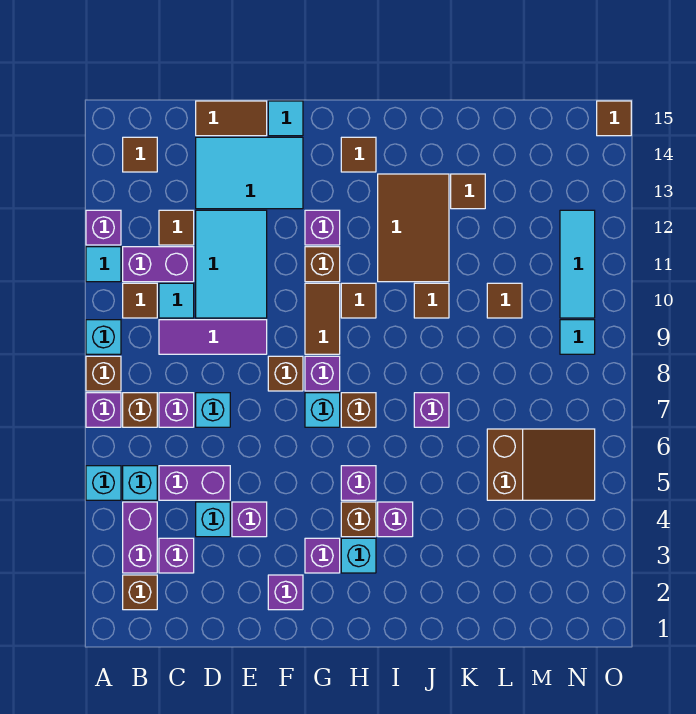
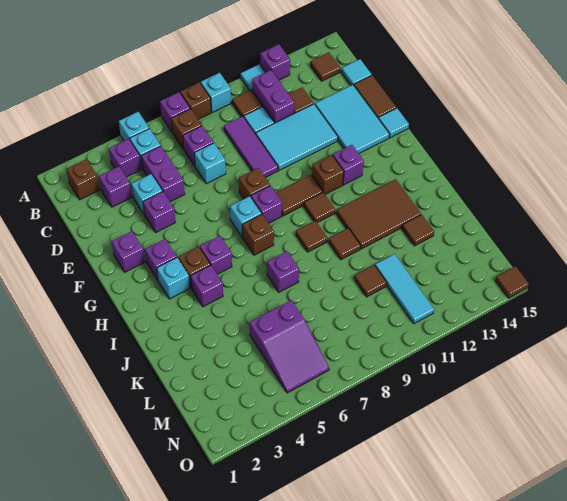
purple brick B3:B4 level 1 -> purple brick B4 level 1
brown tile H14 level 1 -> brown tile I9 level 1
brown slope L5:N6 level 1 top L -> purple slope L5:N6 level 1 top L
cyan tile N9 level 1 -> cyan tile C15 level 1
cyan tile N10:N12 level 1 -> cyan tile L11:N11 level 1

